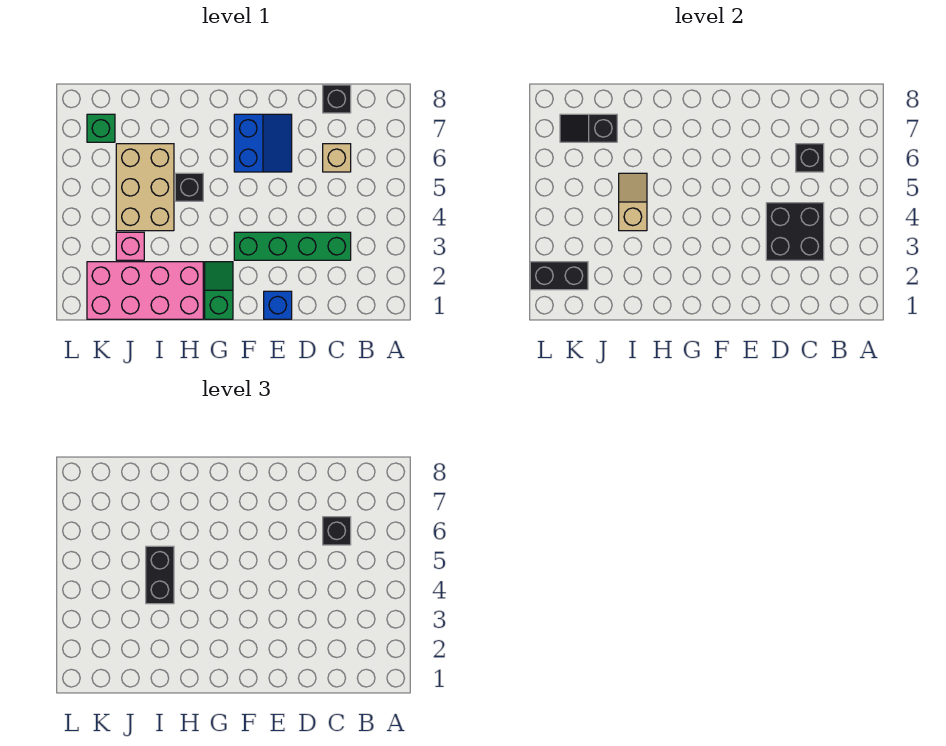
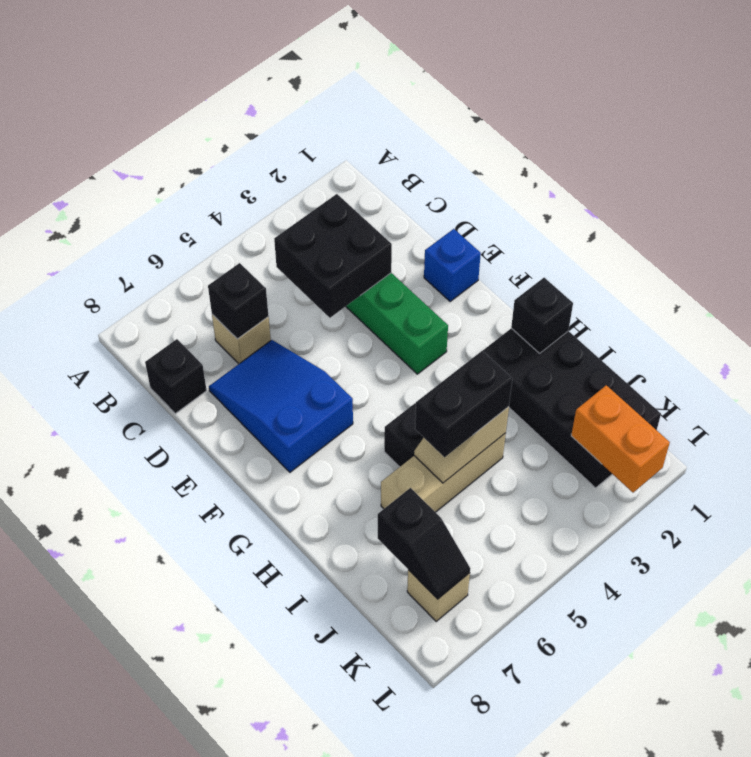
black brick C6 level 3 -> black brick H1 level 2
blue slope E6:F7 level 1 top F -> blue slope D6:F7 level 1 top F
green slope G1:G2 level 1 top 1 -> none
pink brick H1:K2 level 1 -> black brick H1:K2 level 1
tan brick I4:J6 level 1 -> tan brick I4:I6 level 1
pink brick J3 level 1 -> none
black brick K2:L2 level 2 -> orange brick K2:L2 level 2
green brick K7 level 1 -> tan brick K7 level 1

